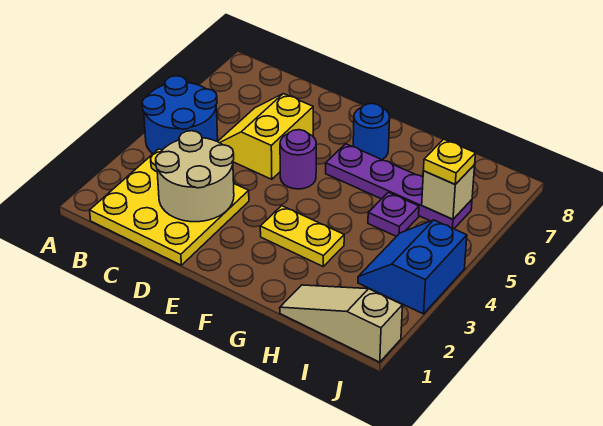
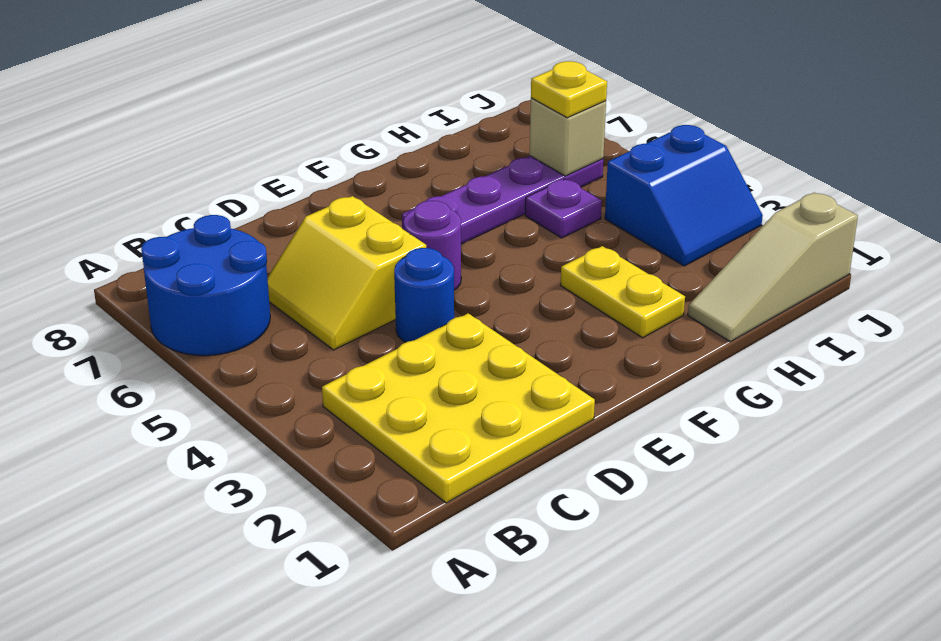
blue round brick A4:B5 level 1 -> blue round brick A6:B7 level 1
tan round brick C2:D3 level 2 -> none
yellow plate F3:G3 level 1 -> yellow plate G2:G3 level 1
blue round brick F7 level 1 -> blue round brick D4 level 1
blue slope I3:J4 level 1 top J -> blue slope I3:J4 level 1 top 4

